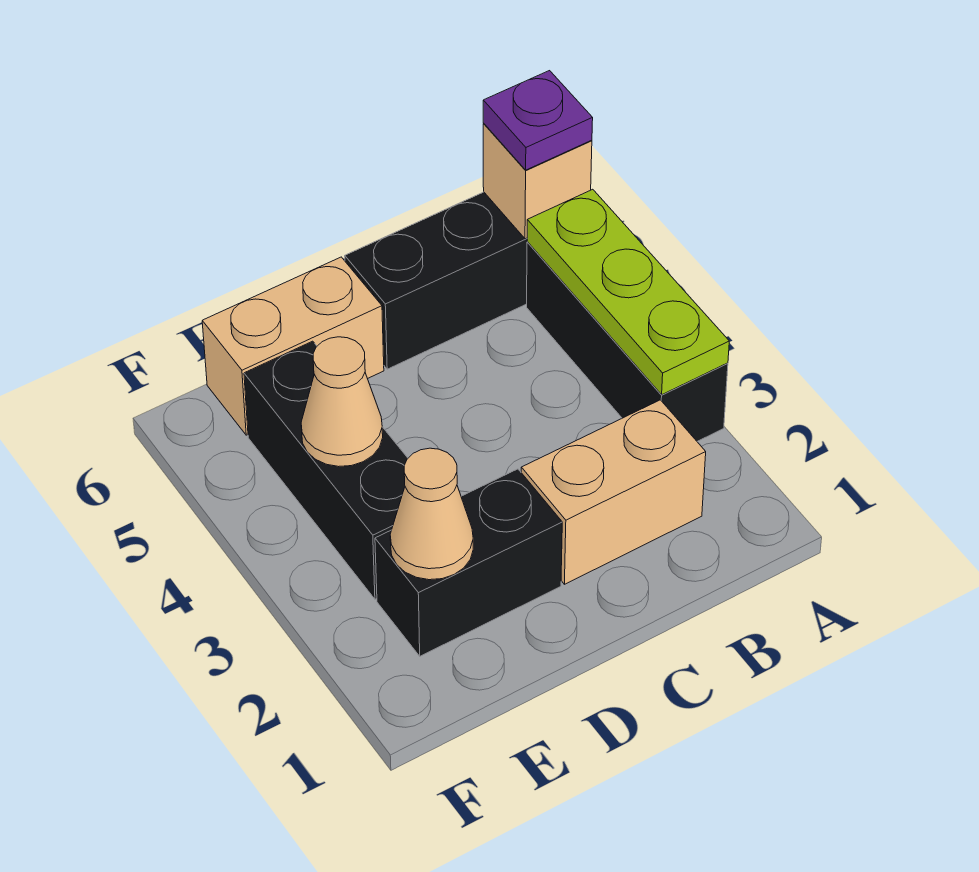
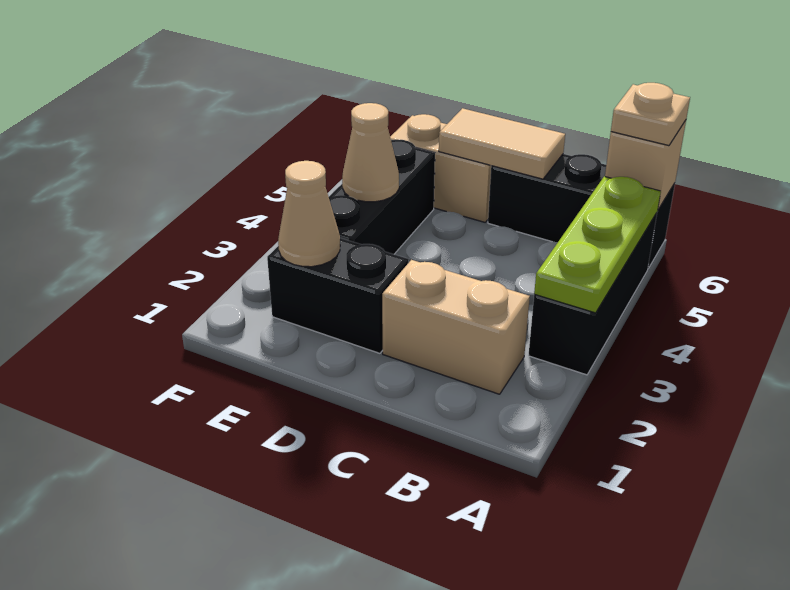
purple plate A6 level 3 -> tan plate A6 level 3
none -> tan tile C6:D6 level 2

